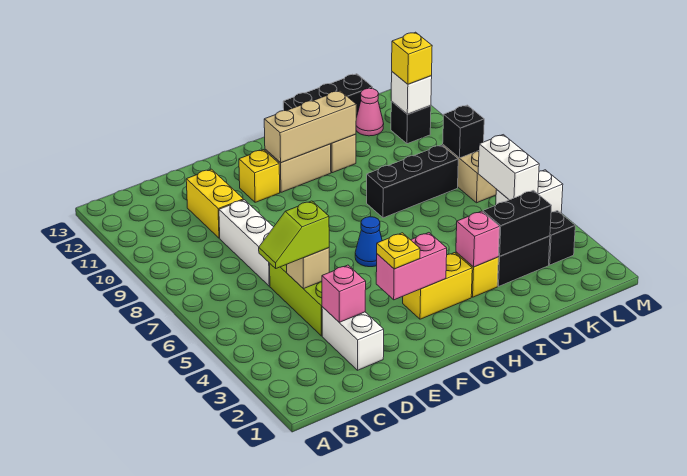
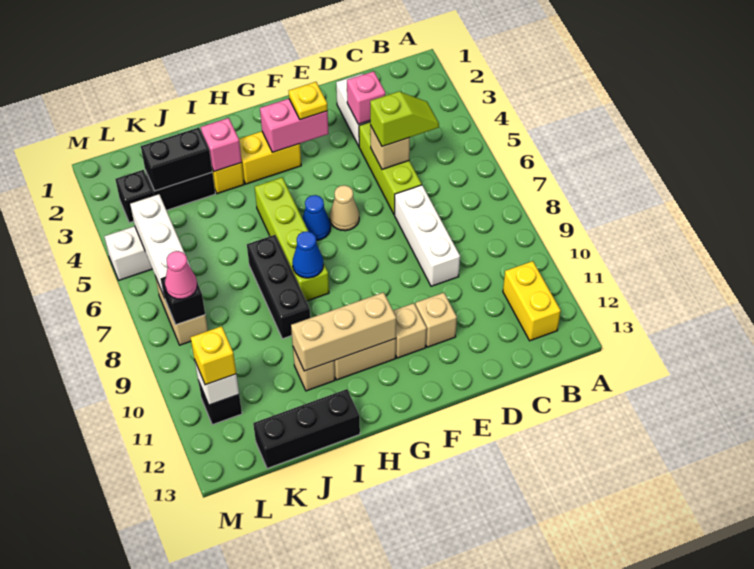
yellow brick D10:D11 level 1 -> yellow brick B11:B12 level 1
none -> tan brick E11 level 1
none -> tan cone F6 level 1
yellow brick F11 level 1 -> tan brick F11 level 1
none -> lime brick H5:H8 level 1
none -> blue cone H8 level 2
black brick I8:K8 level 1 -> black brick I7:I9 level 1
pink cone K12 level 1 -> pink cone L8 level 3
white brick L5:L6 level 2 -> white brick L5:L7 level 2

